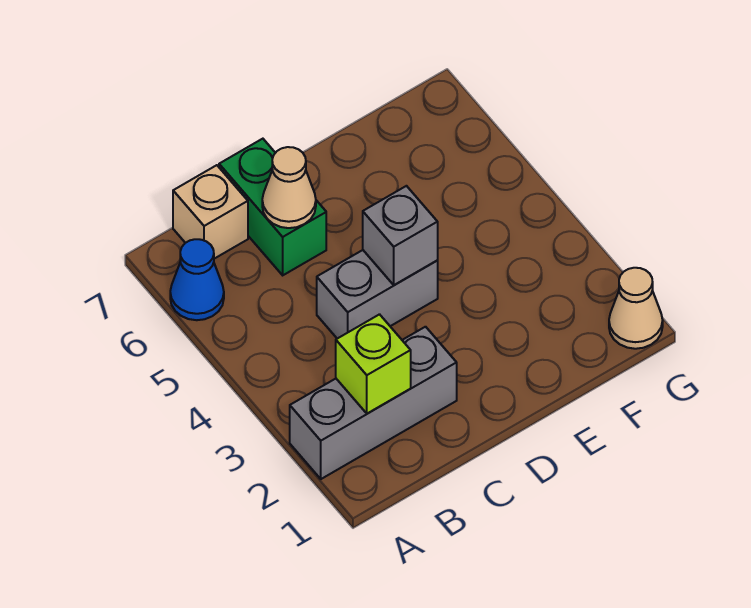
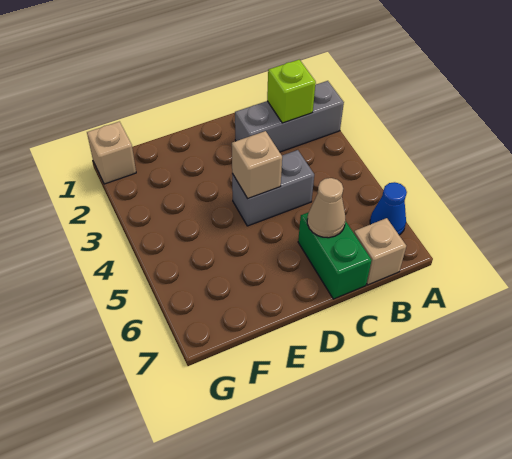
grey brick D4 level 2 -> tan brick D4 level 2
tan cone G1 level 1 -> tan brick G1 level 1

